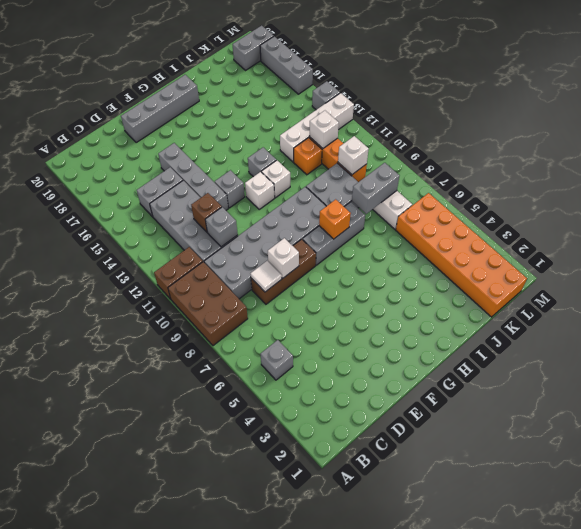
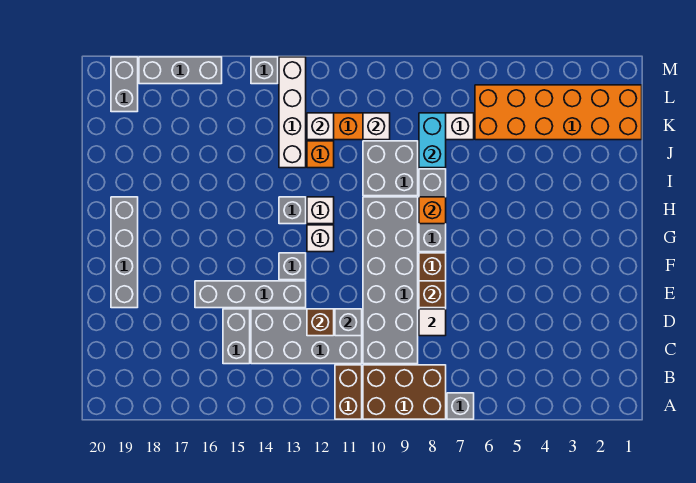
grey brick B5 level 1 -> grey brick A7 level 1
white brick E8 level 2 -> brown brick E8 level 2
grey brick J8:K8 level 2 -> cyan brick J8:K8 level 2

